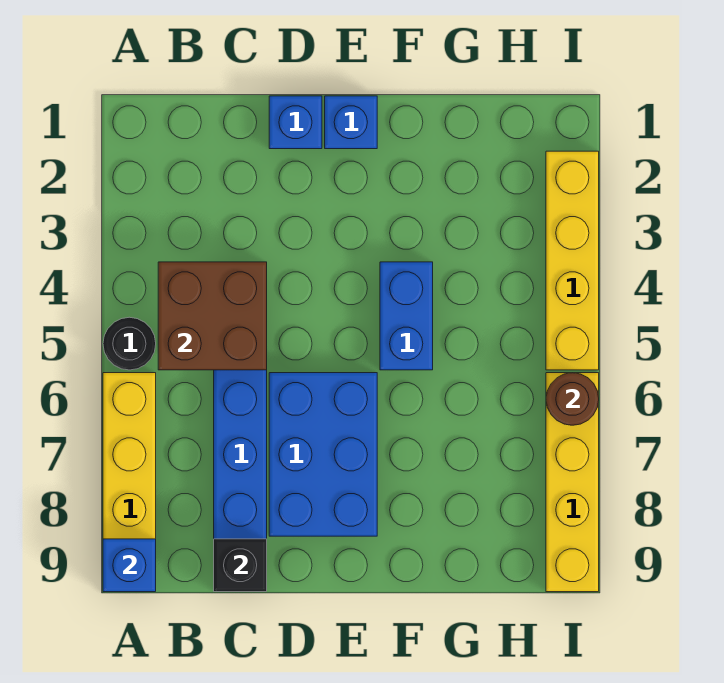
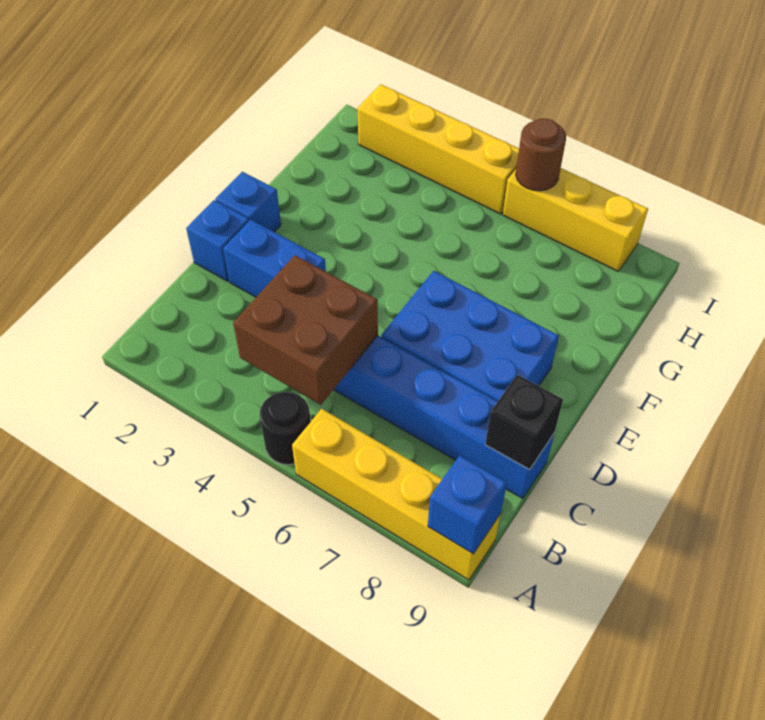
blue brick F4:F5 level 1 -> blue brick D2:D3 level 1
yellow brick I6:I9 level 1 -> yellow brick I6:I8 level 1

